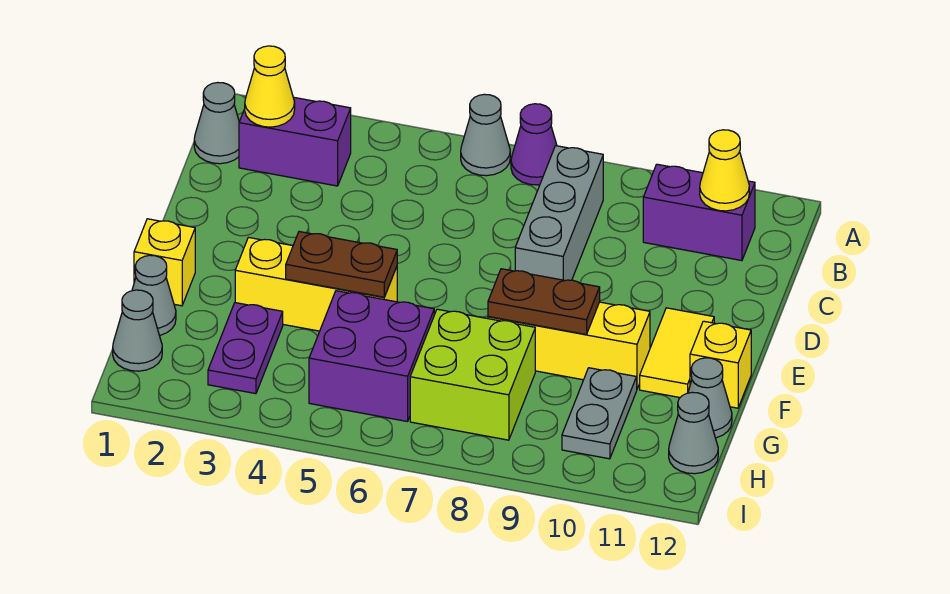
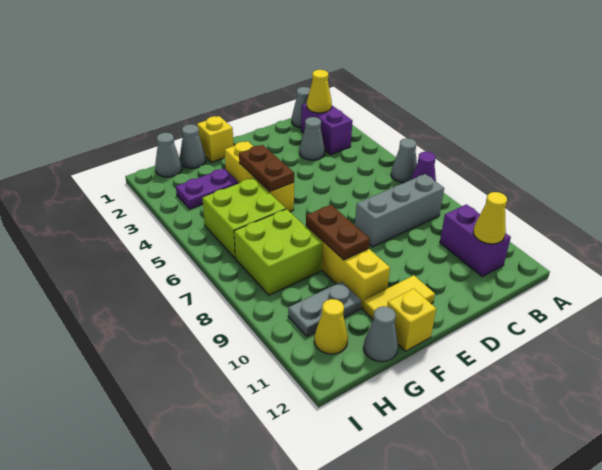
purple brick G5:H6 level 1 -> lime brick G5:H6 level 1
none -> yellow cone H11 level 1
grey cone H12 level 1 -> grey cone C3 level 1

